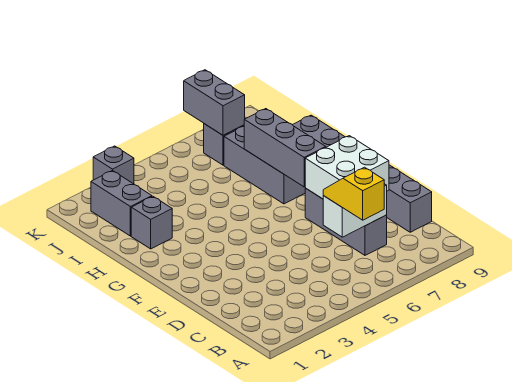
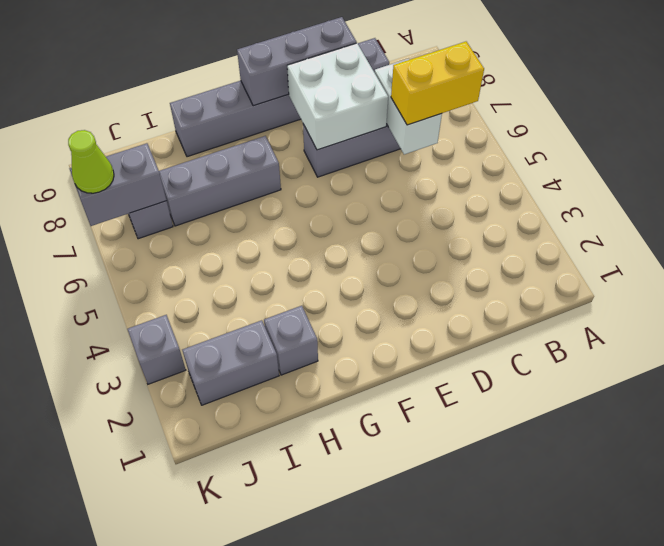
yellow slope B6:C6 level 3 top B -> yellow brick B6:C6 level 3
grey brick F7:H7 level 2 -> grey brick D9:F9 level 2
none -> lime cone K7 level 3

